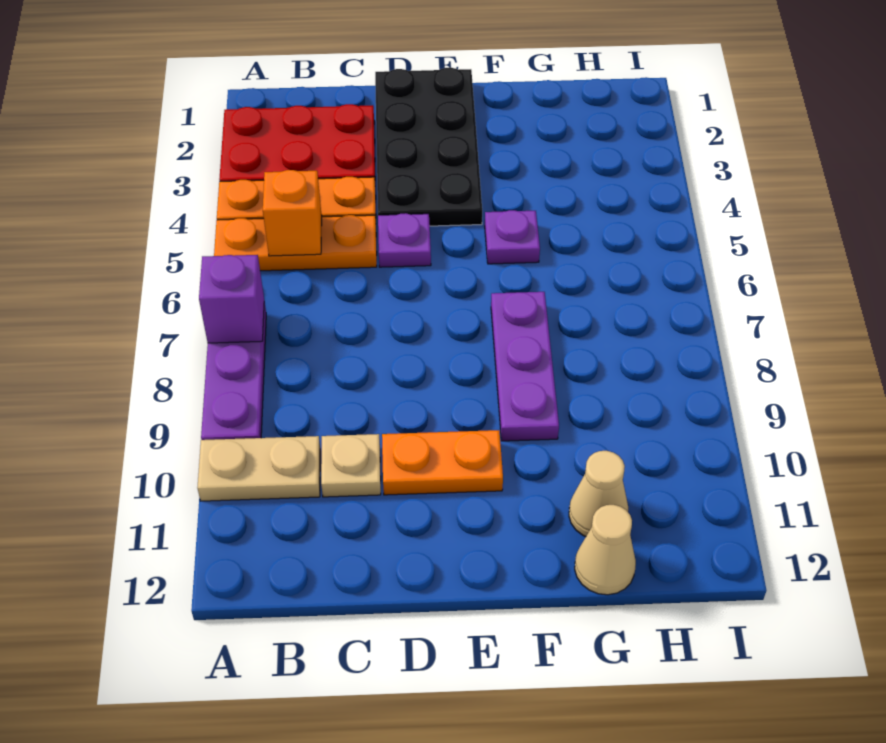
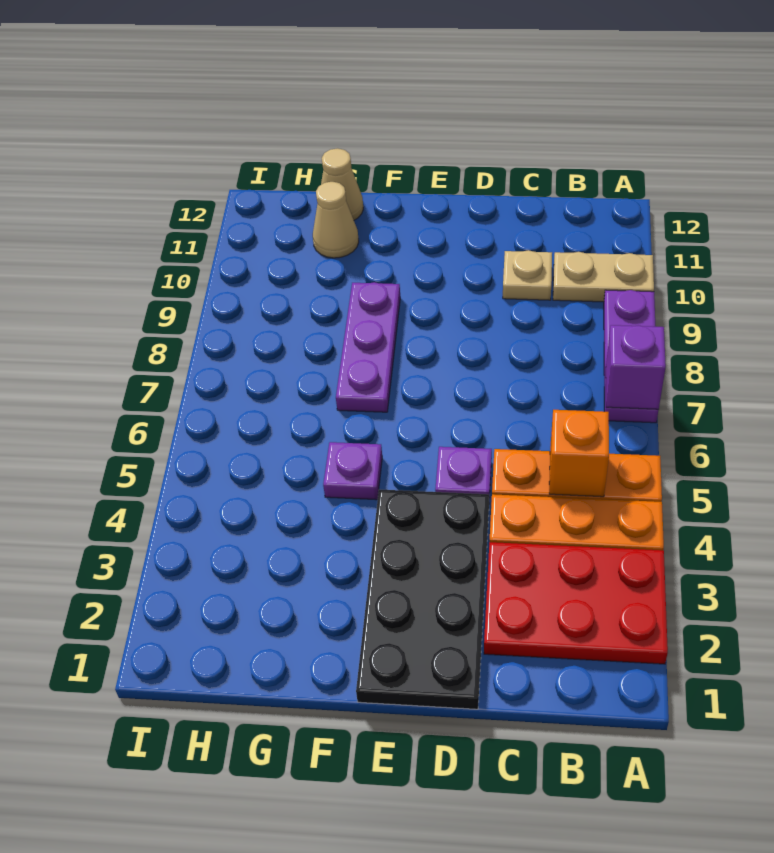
orange plate D10:E10 level 1 -> none

